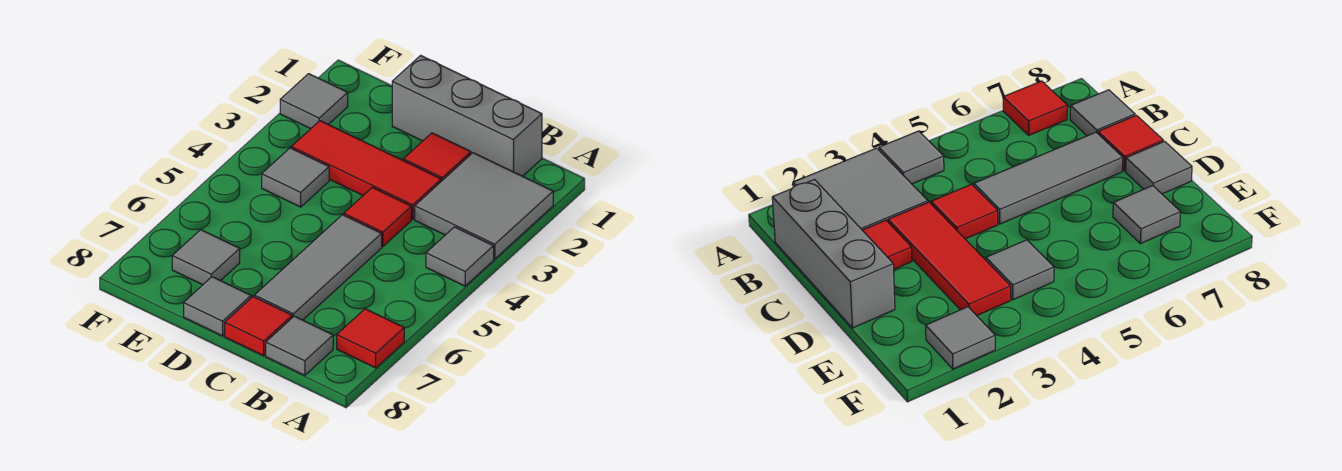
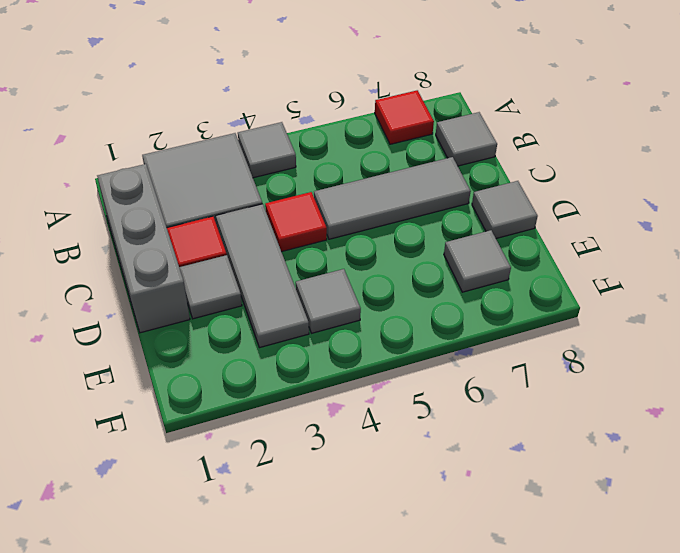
red tile C3:E3 level 1 -> grey tile C3:E3 level 1
red tile C8 level 1 -> none
grey tile F2 level 1 -> grey tile D2 level 1

